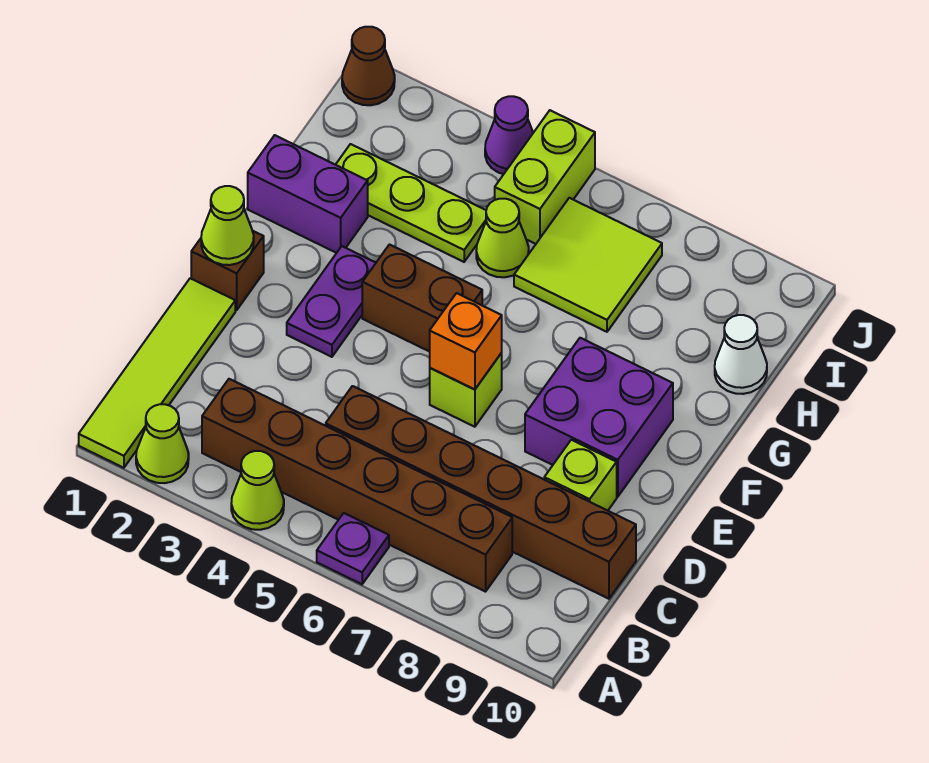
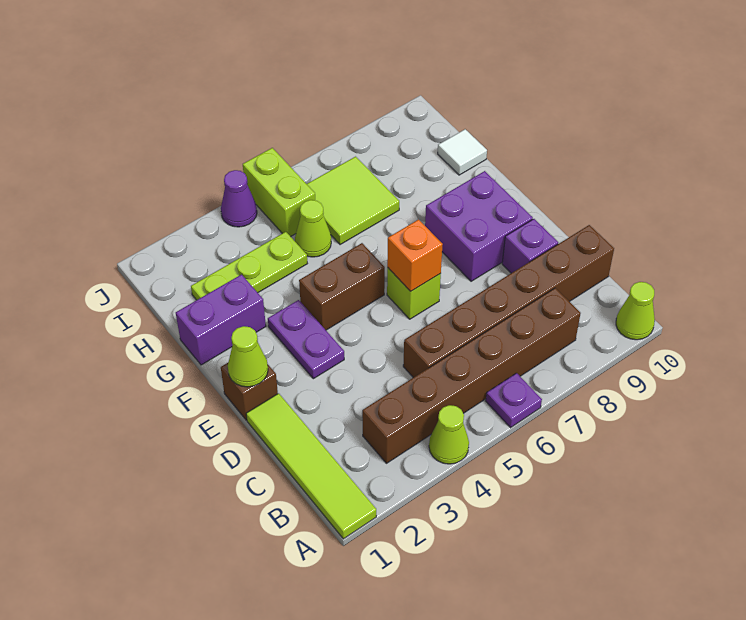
lime cone A2 level 1 -> lime cone A10 level 1
lime brick D9 level 1 -> purple brick D9 level 1
white cone H10 level 1 -> white tile H10 level 1
brown cone J1 level 1 -> none

